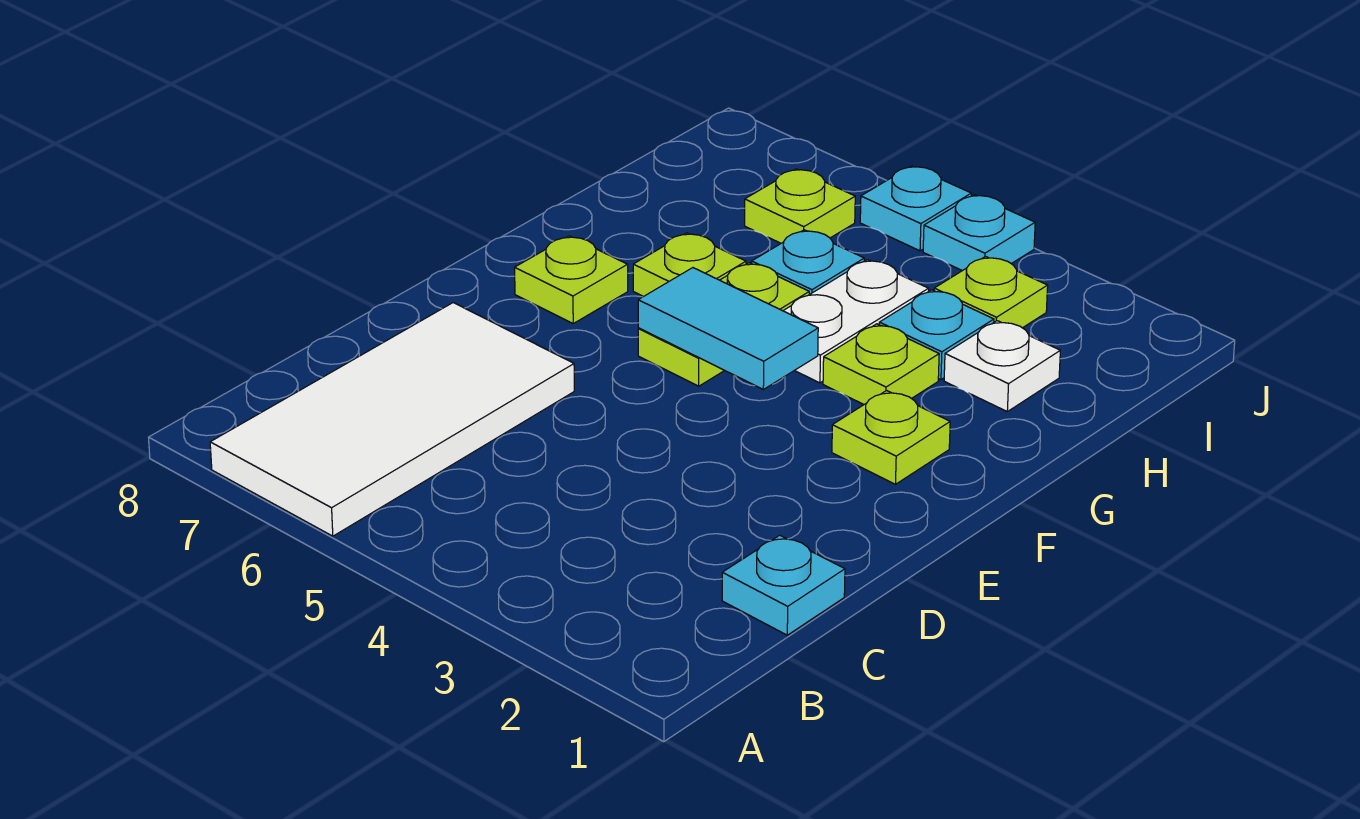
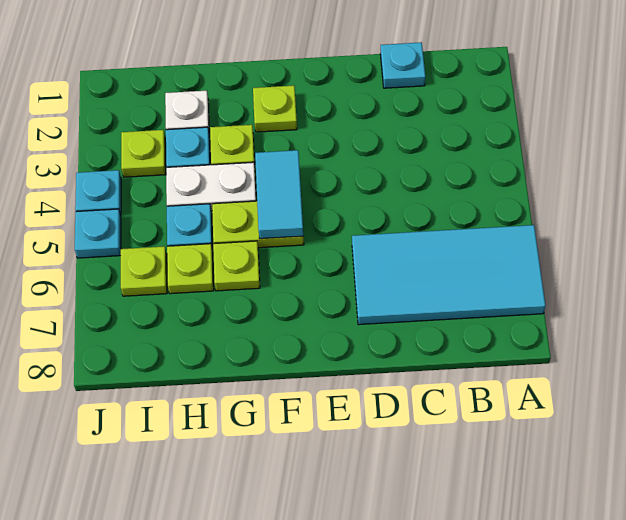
white tile A6:D7 level 1 -> cyan tile A6:D7 level 1
lime plate F7 level 1 -> lime plate H6 level 1

